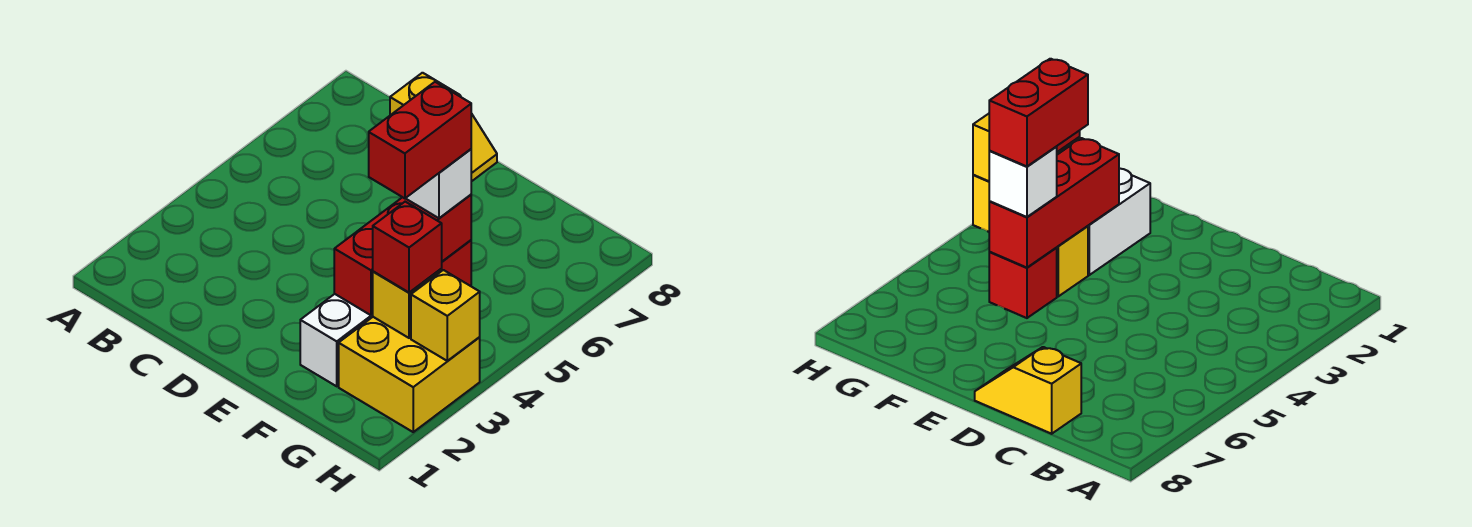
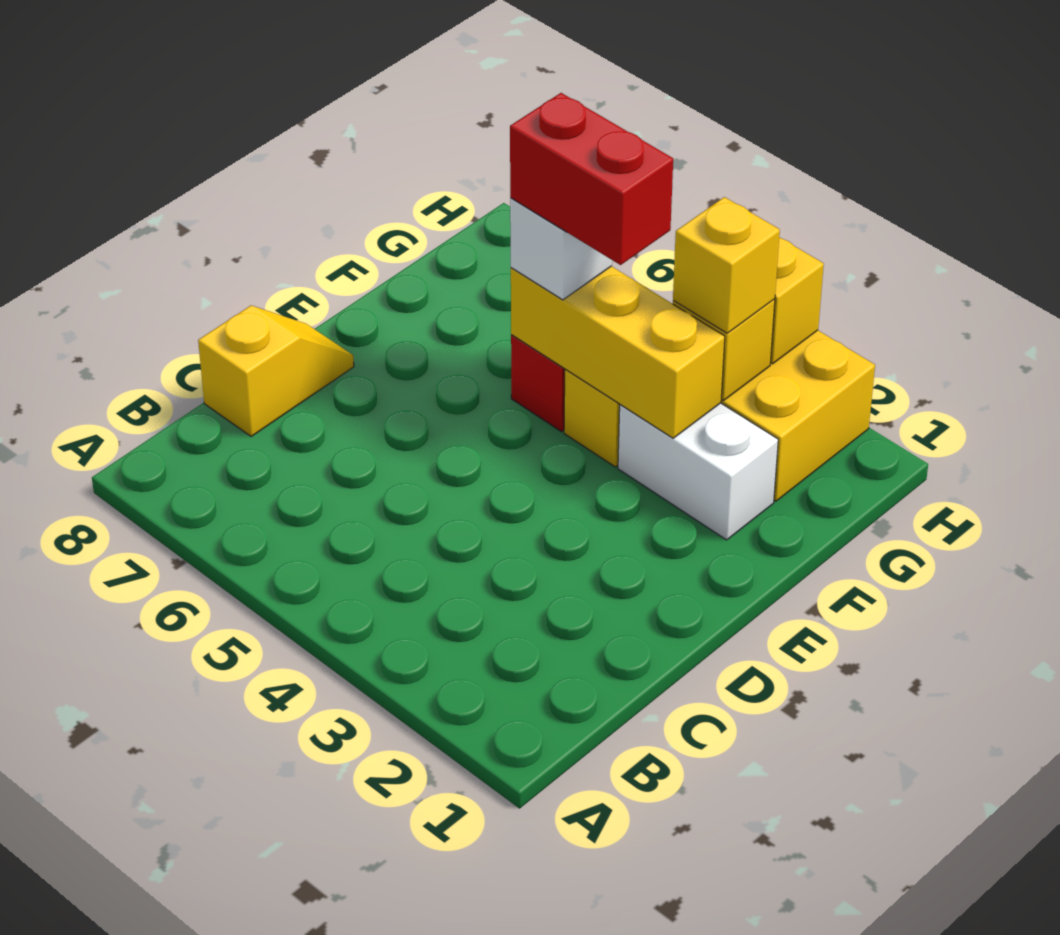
red brick F3:F5 level 2 -> yellow brick F3:F5 level 2
red brick G3 level 3 -> yellow brick G3 level 3

